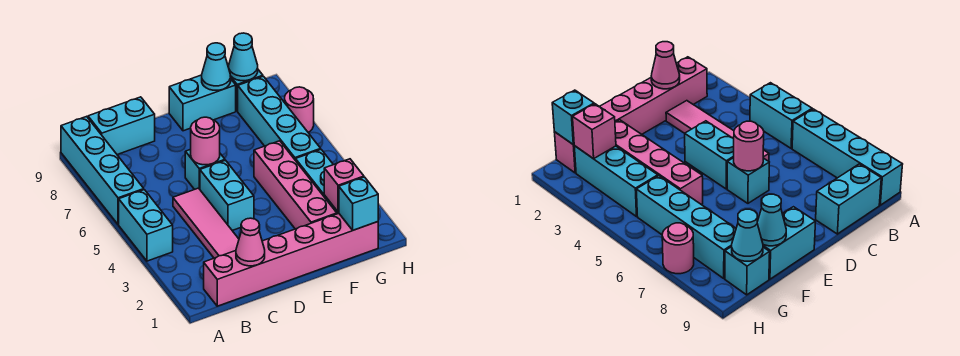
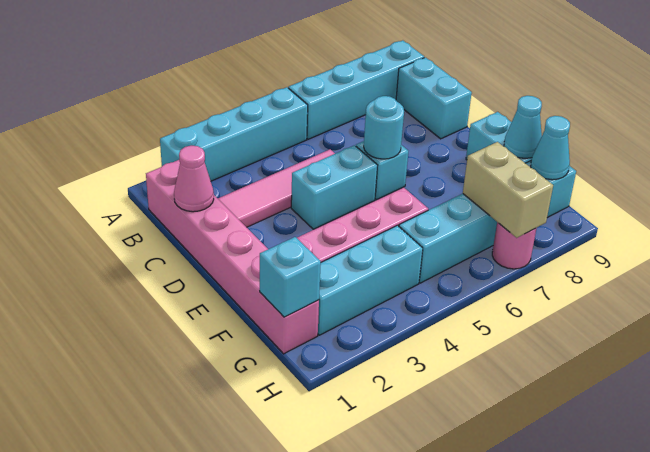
cyan brick A4:A5 level 1 -> cyan brick A2:A5 level 1
pink round brick D6 level 2 -> cyan round brick D6 level 2
pink brick G2 level 2 -> none
none -> tan brick G7:H7 level 2

